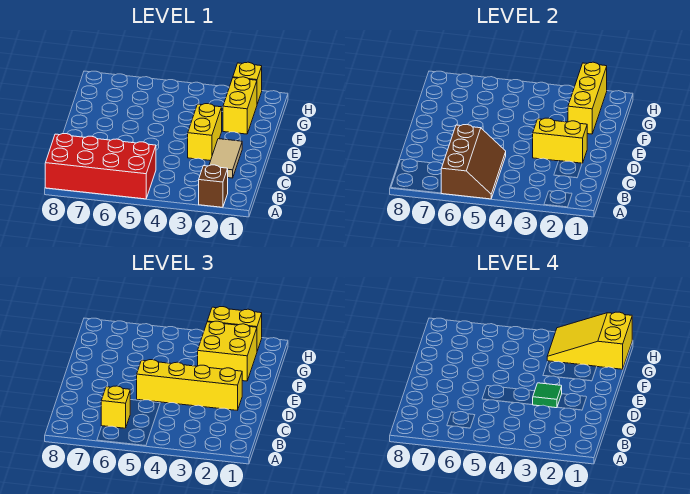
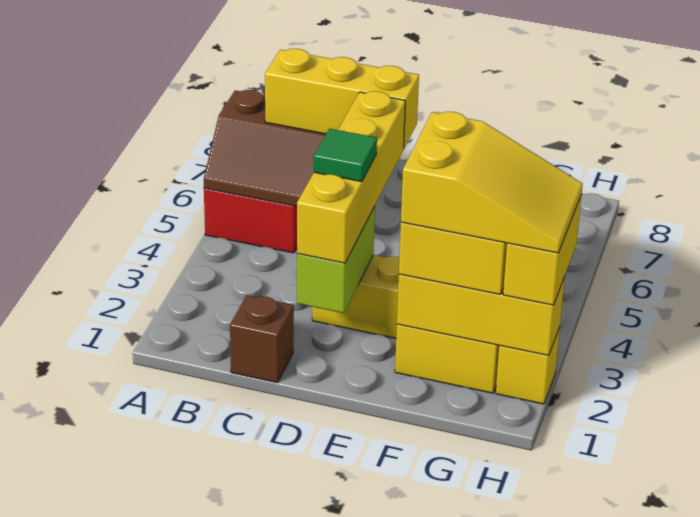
brown brick A2 level 1 -> brown brick C1 level 1
yellow brick B6 level 3 -> yellow brick B6:D6 level 3
tan tile C2:D2 level 1 -> none
yellow brick D2:D3 level 2 -> lime brick D2:D3 level 2
yellow slope G1:H3 level 4 top 1 -> yellow slope F2:H3 level 4 top F

